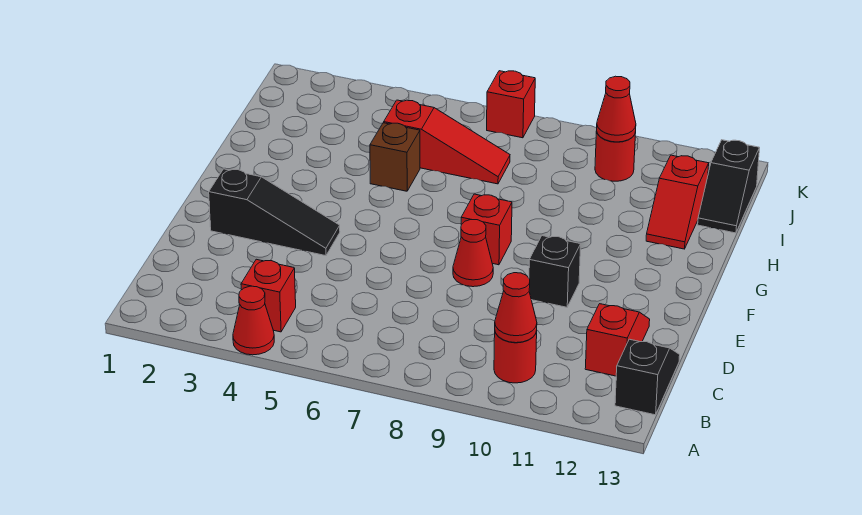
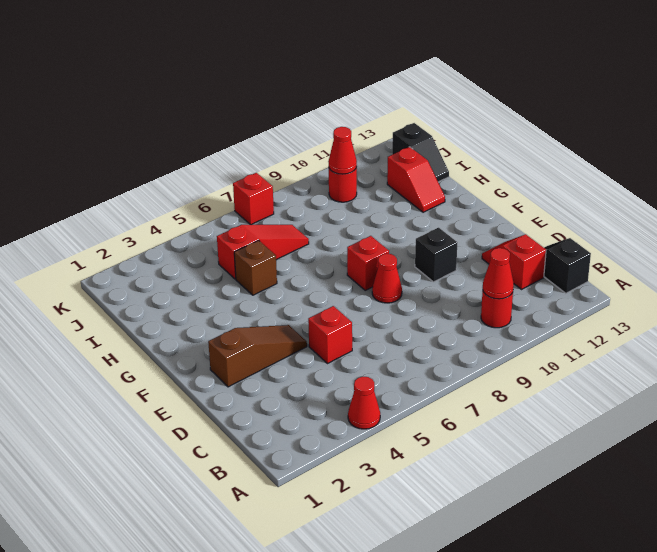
red brick B4 level 1 -> red brick D5 level 1
black slope E2:E4 level 1 top 2 -> brown slope E2:E4 level 1 top 2

